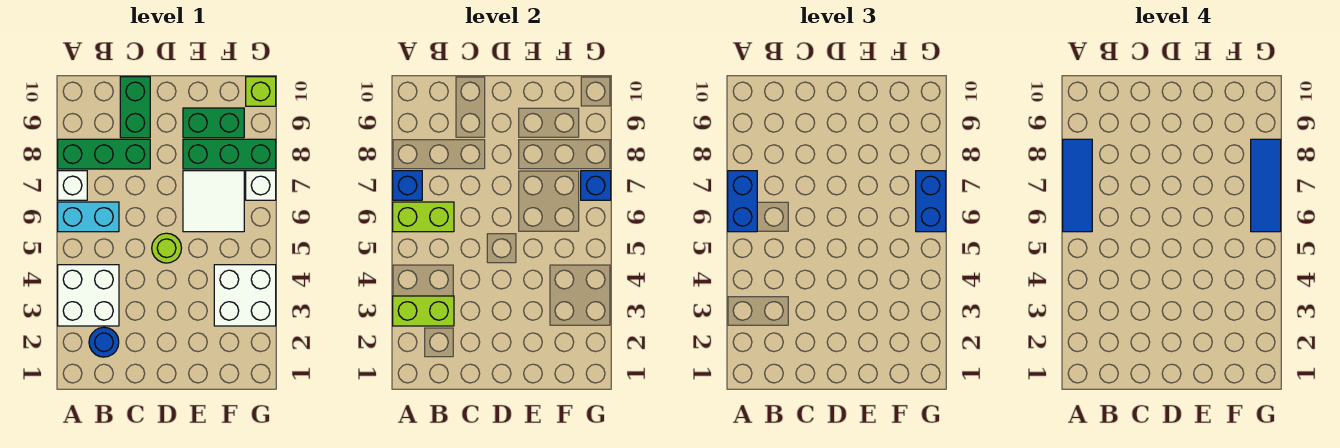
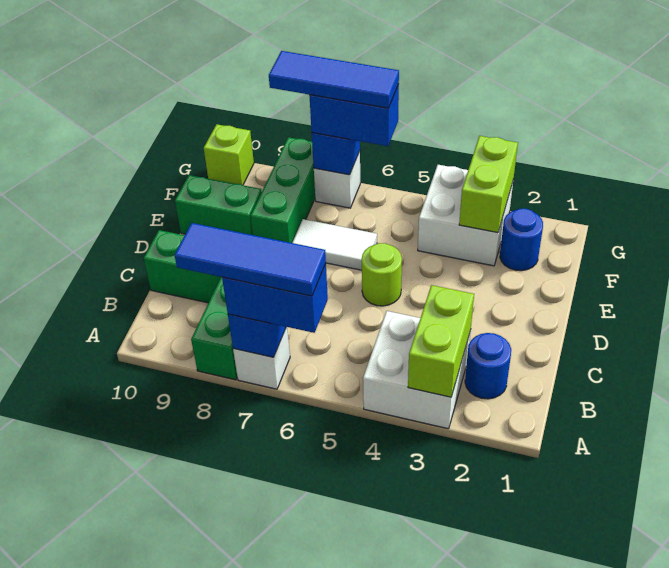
cyan brick A6:B6 level 1 -> none
lime brick A6:B6 level 2 -> lime brick F3:G3 level 2
white tile E6:F7 level 1 -> white tile E6:E7 level 1
green brick E9:F9 level 1 -> green brick E9:E10 level 1
none -> blue round brick F2 level 1

